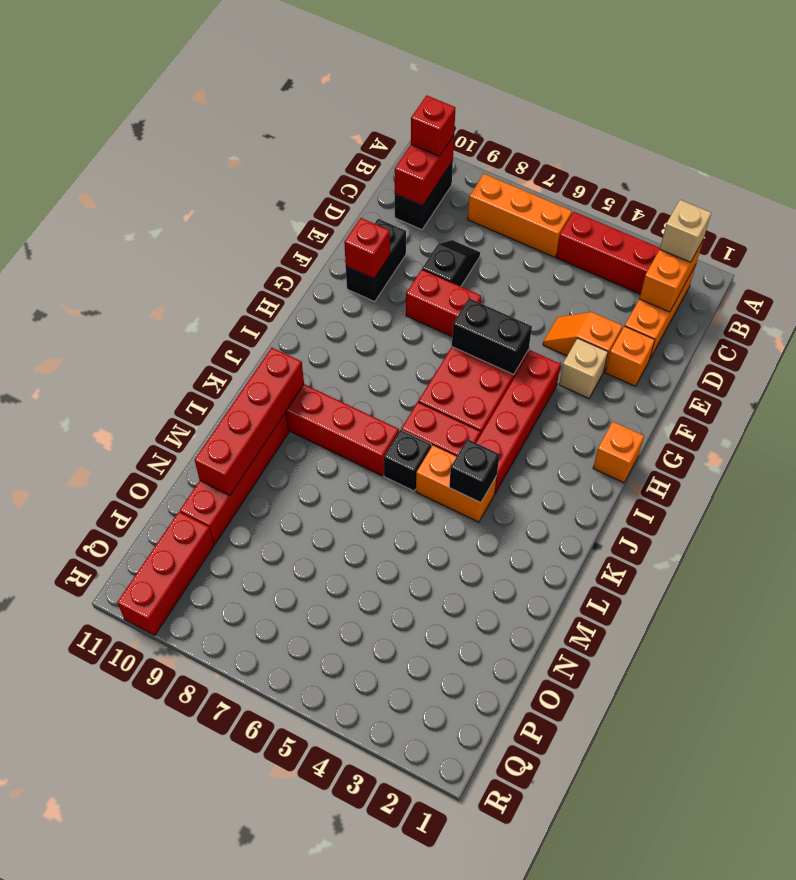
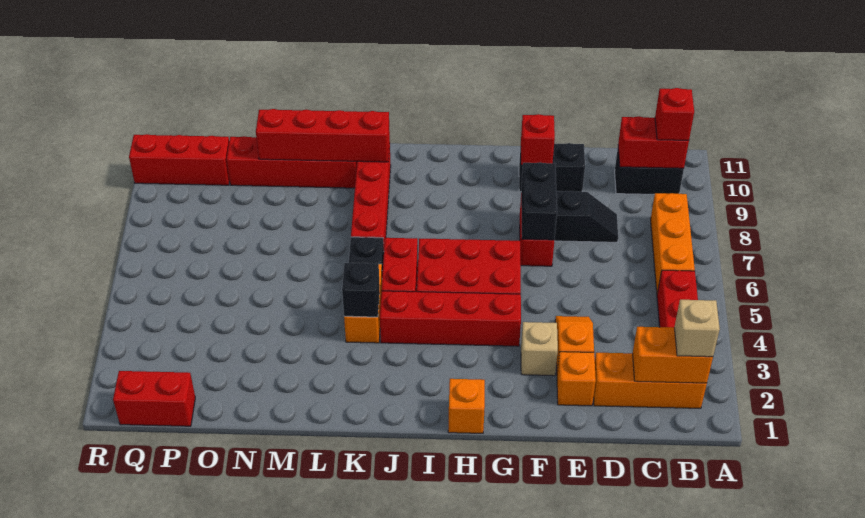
black brick G5:G6 level 2 -> black brick F7:F8 level 2
none -> red brick P1:Q1 level 1

